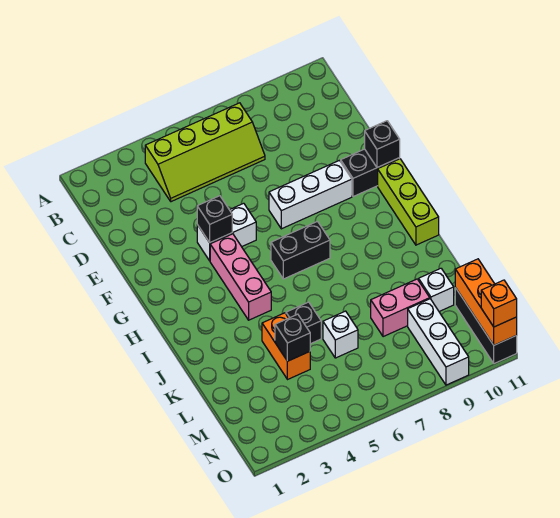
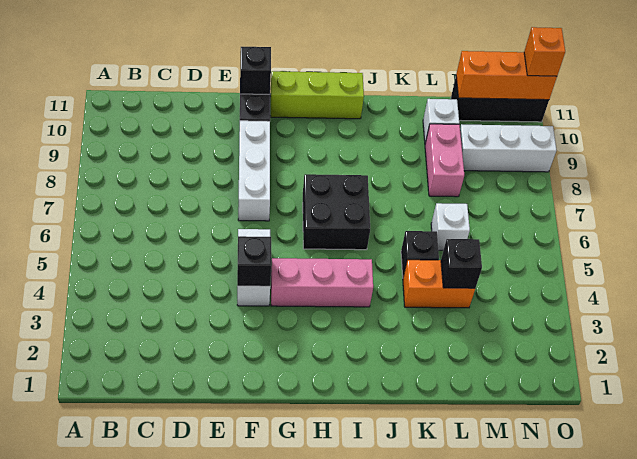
lime slope B4:C7 level 1 top B -> none
black brick H6:H7 level 1 -> black brick H6:I7 level 1

